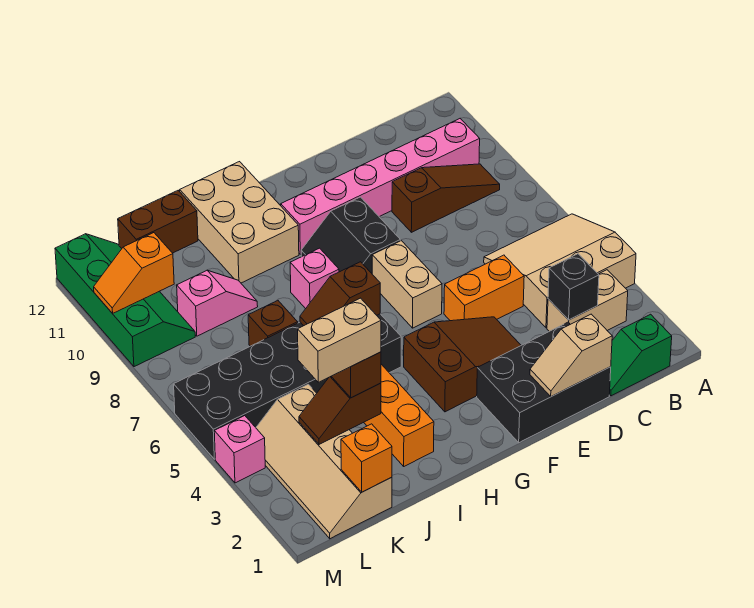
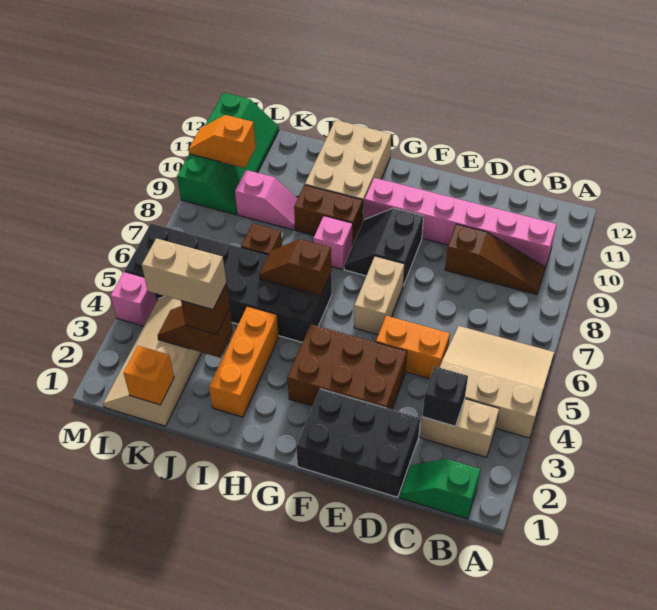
tan slope D1:E1 level 2 top D -> none
brown slope E3:G4 level 1 top G -> brown brick E3:G4 level 1
brown brick J12:K12 level 1 -> brown brick H9:I9 level 1

